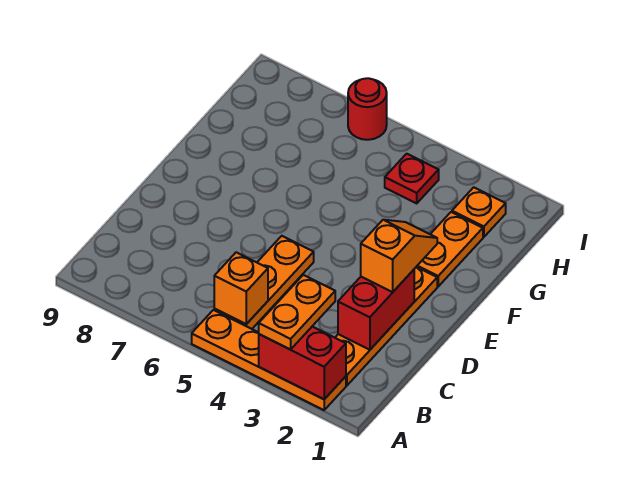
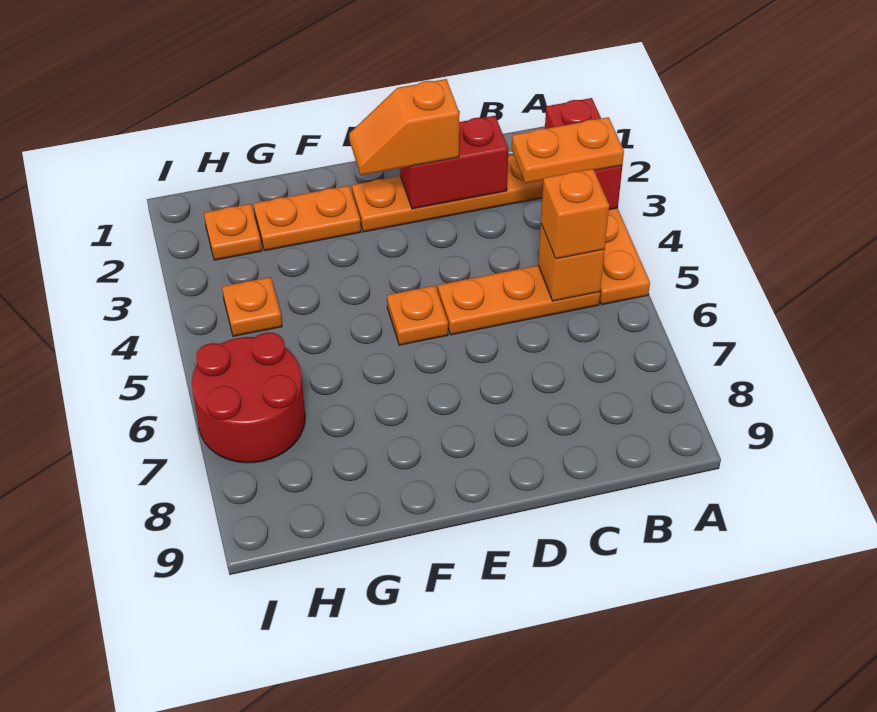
none -> orange brick B5 level 3
none -> orange plate E5 level 1
red plate H4 level 1 -> orange plate H4 level 1
red round brick I6 level 1 -> red round brick H6:I7 level 1

